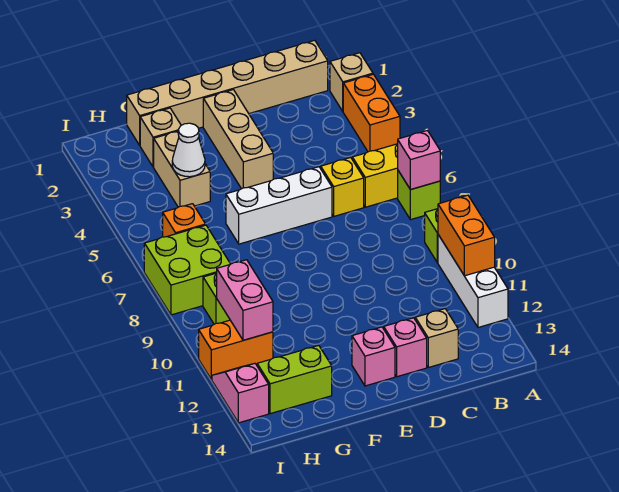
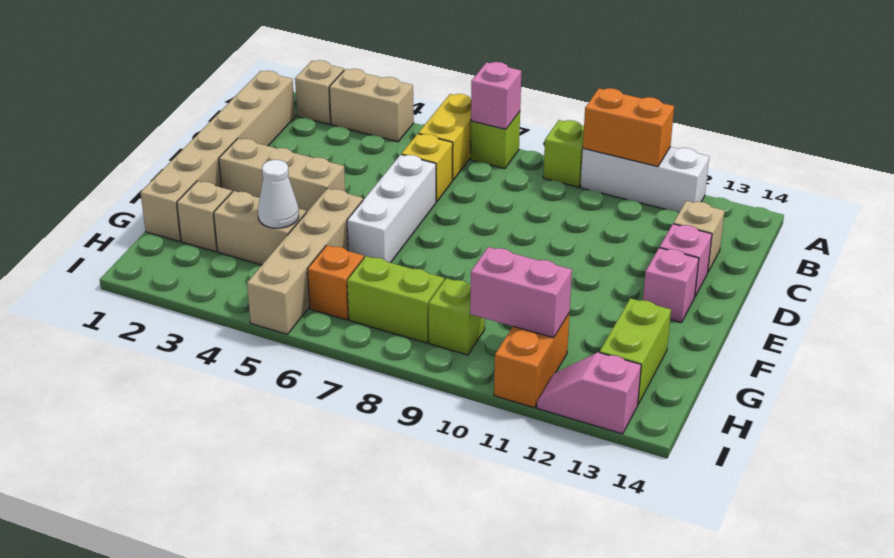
orange brick A3:A4 level 1 -> tan brick A3:A4 level 1
none -> tan brick F5:I5 level 1
lime brick H7:I8 level 1 -> lime brick H7:H8 level 1

